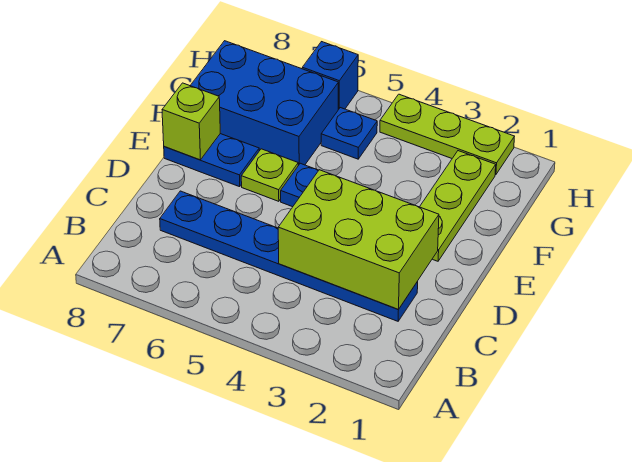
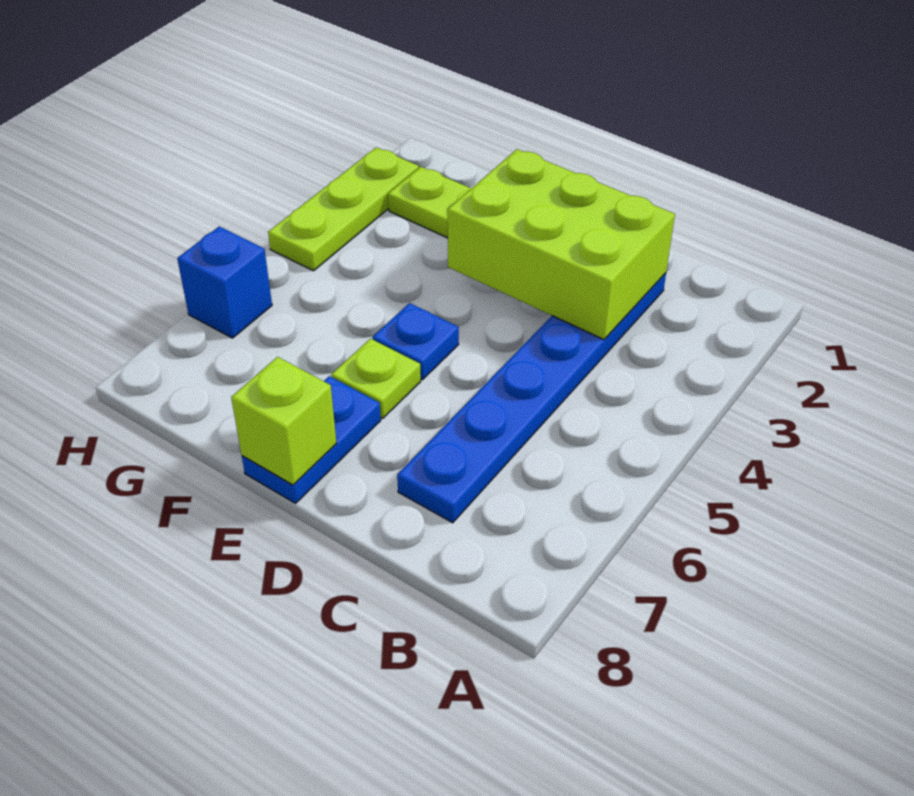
lime brick C2:D4 level 2 -> lime brick C2:E3 level 2
blue brick F6:G8 level 1 -> none
blue plate G5 level 1 -> none

